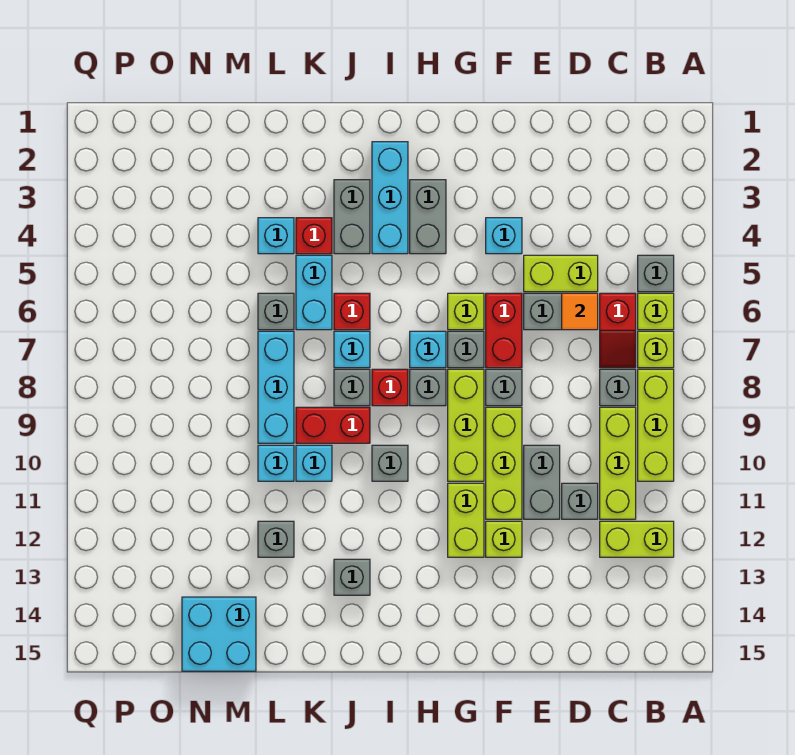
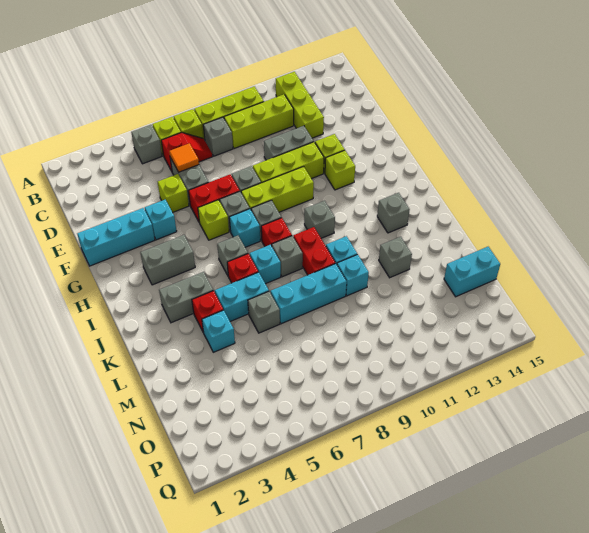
lime brick B12:C12 level 1 -> lime brick B12:D12 level 1
lime brick D5:E5 level 1 -> lime brick E5 level 1
grey brick D11 level 1 -> grey brick I6 level 1
lime brick G11:G12 level 1 -> lime brick G12 level 1
cyan brick I2:I4 level 1 -> cyan brick F1:F3 level 1
cyan brick M14:N15 level 1 -> cyan brick N14:N15 level 1

